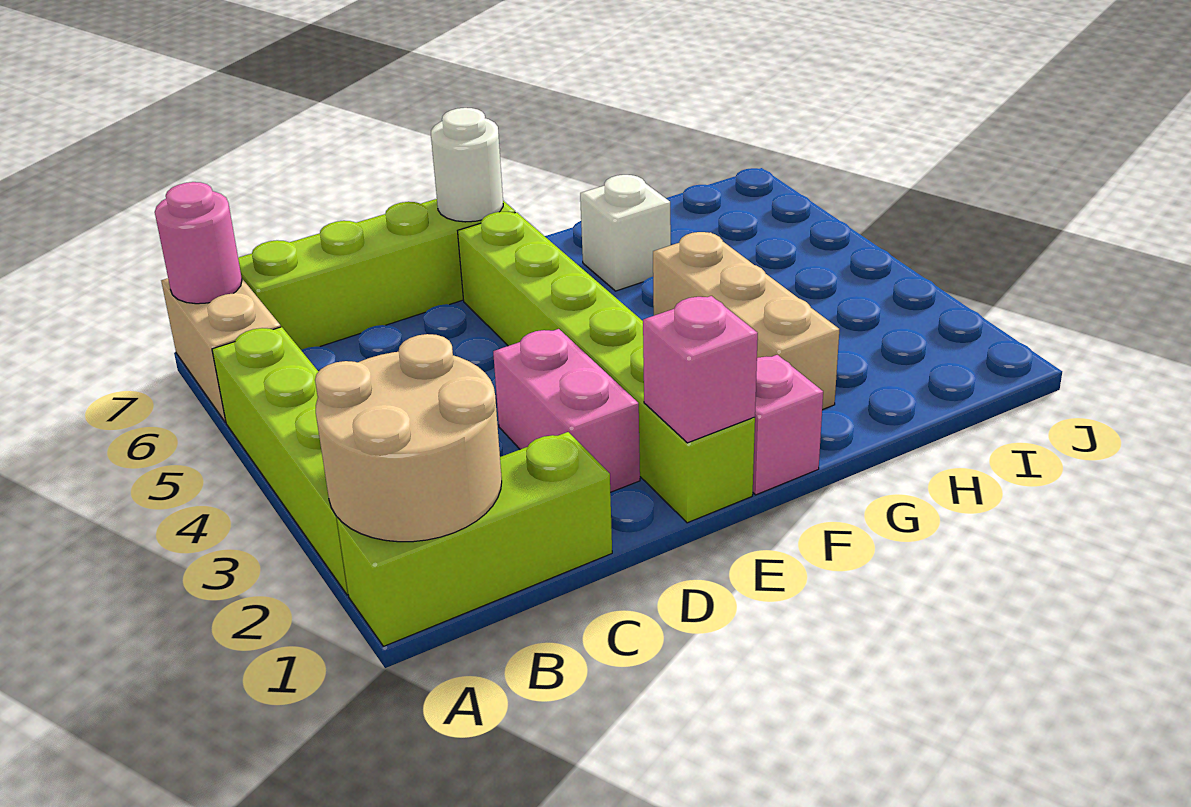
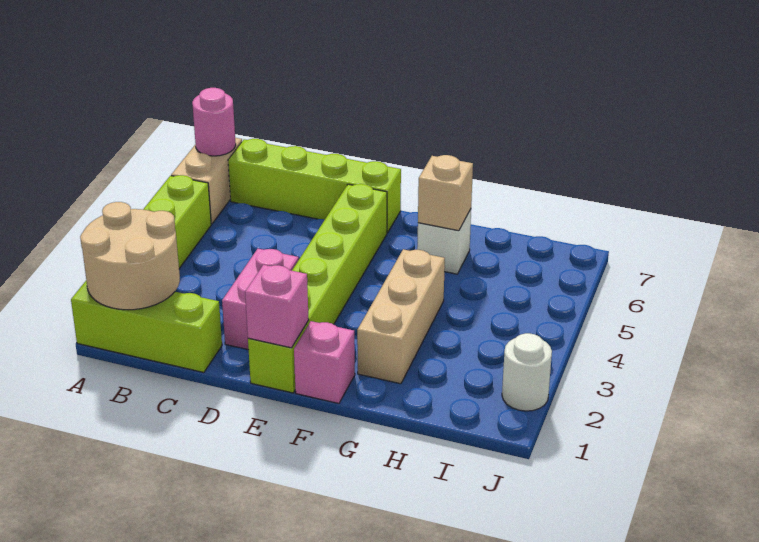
white round brick E7 level 2 -> white round brick J2 level 1
none -> tan brick G6 level 2

